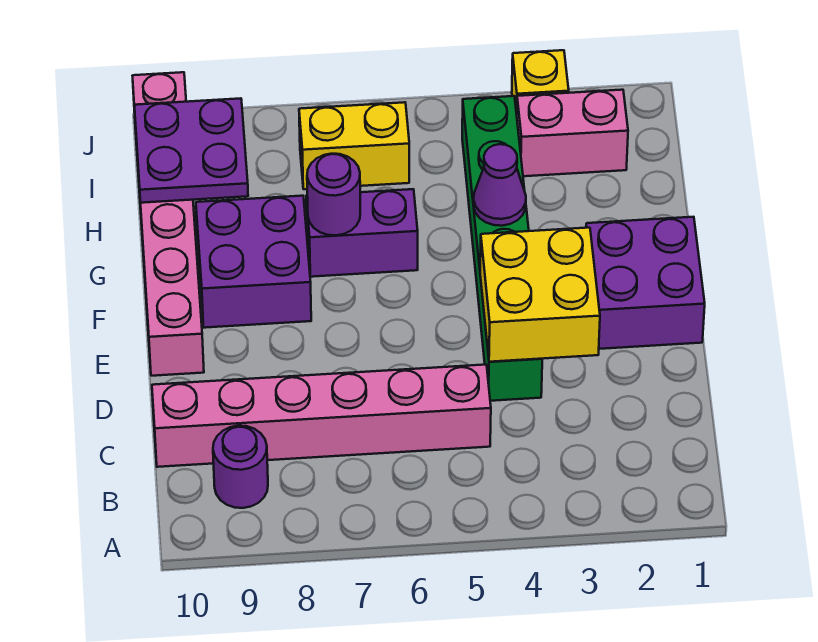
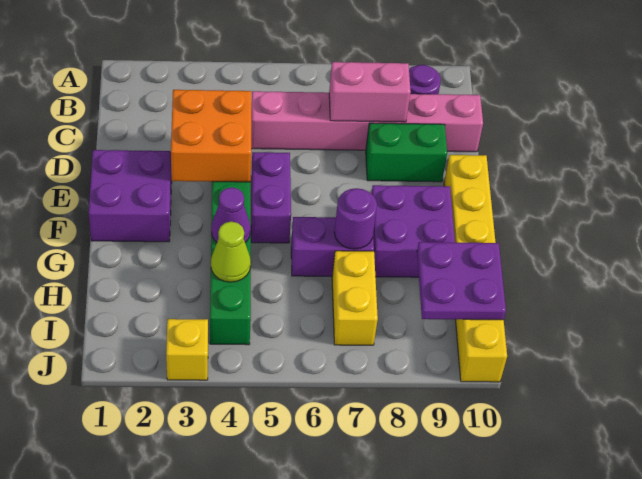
yellow brick D3:E4 level 2 -> orange brick D3:E4 level 2
none -> green brick D8:D9 level 1
none -> purple brick E5:F5 level 1
pink brick E10:J10 level 1 -> yellow brick E10:J10 level 1
none -> lime cone H4 level 2
pink brick I2:I3 level 1 -> pink brick C7:C8 level 2
yellow brick I6:I7 level 1 -> yellow brick H7:I7 level 1

